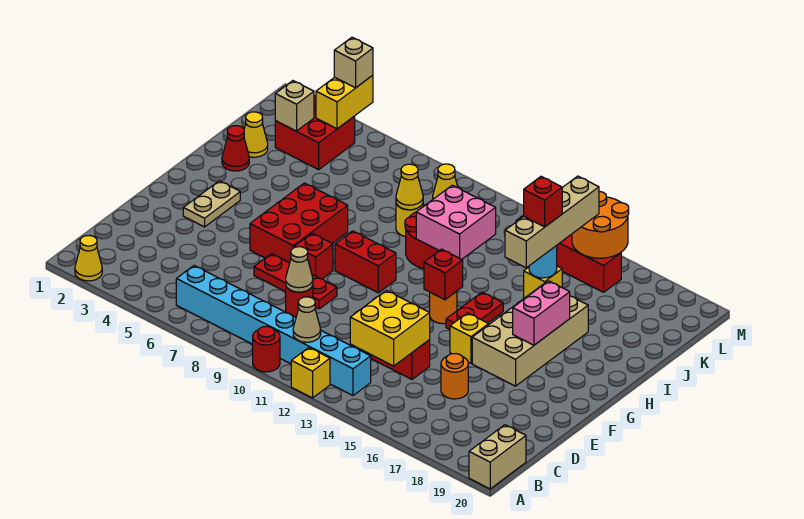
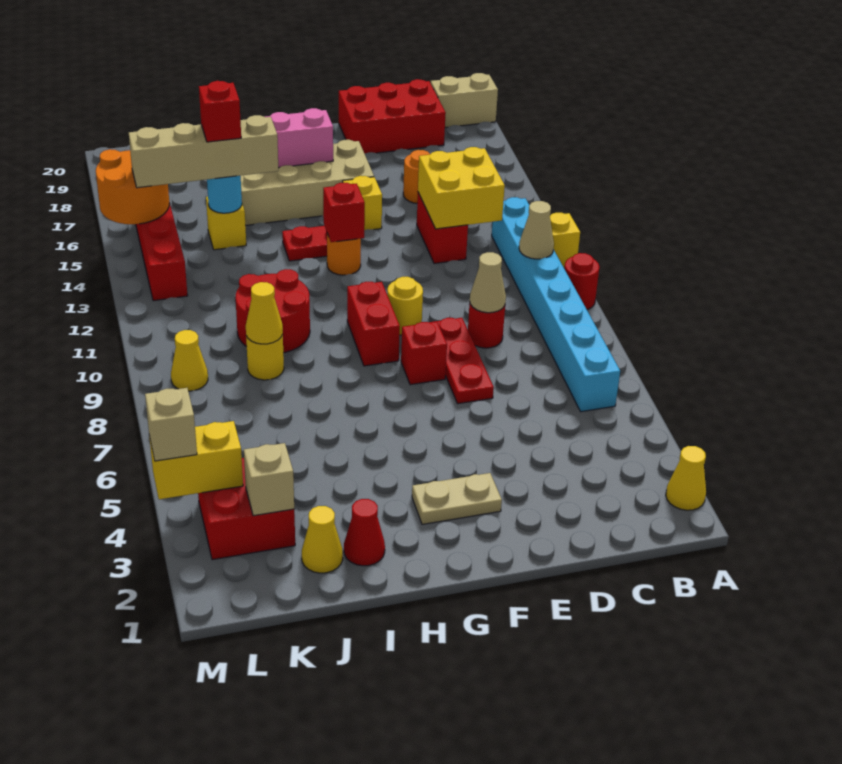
red brick F6:H7 level 1 -> red brick C19:E20 level 1
none -> yellow round brick F10 level 1
pink brick I11:J12 level 2 -> none

